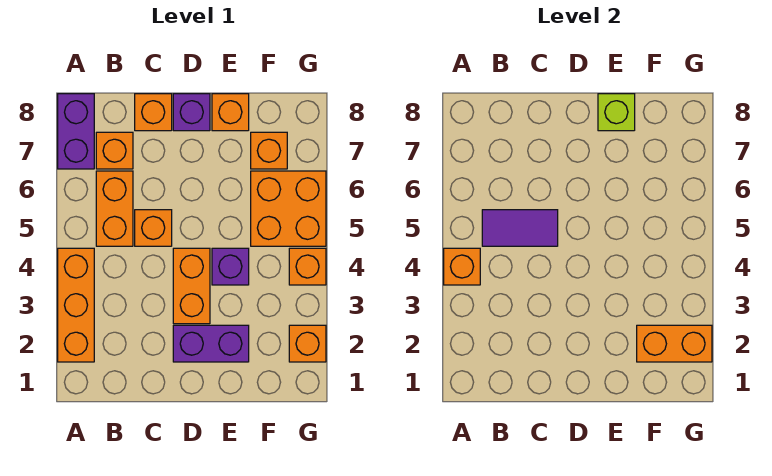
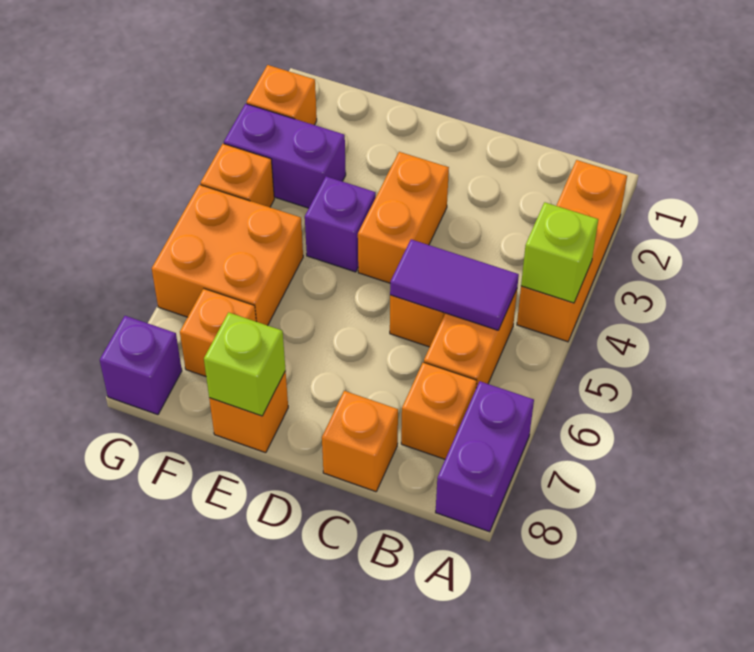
orange brick A4 level 2 -> lime brick A4 level 2
purple brick D2:E2 level 1 -> purple brick F3:G3 level 1
purple brick D8 level 1 -> purple brick G8 level 1
orange brick F2:G2 level 2 -> none

